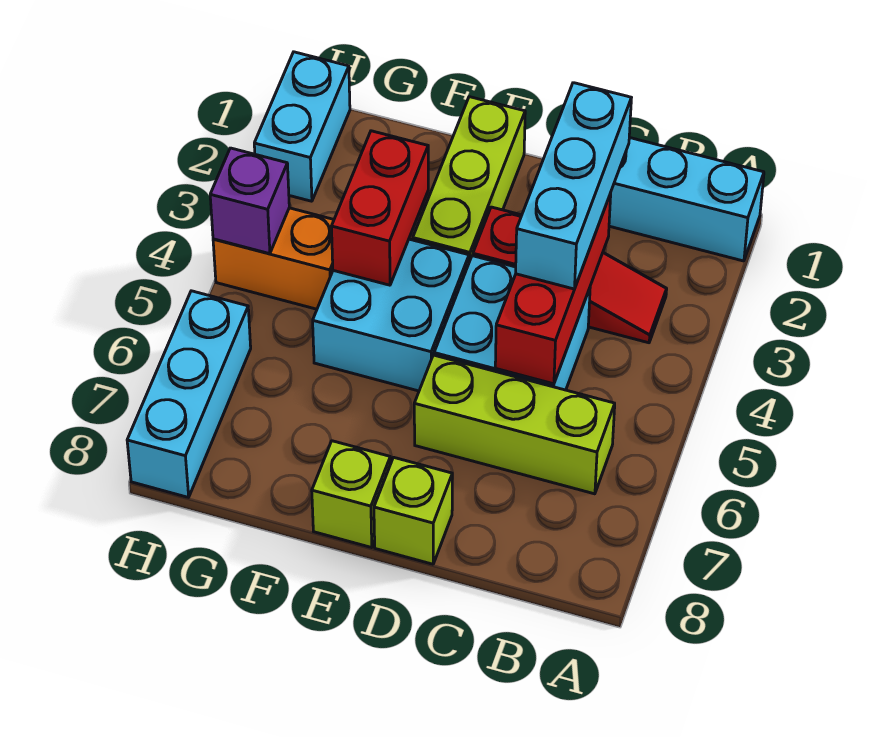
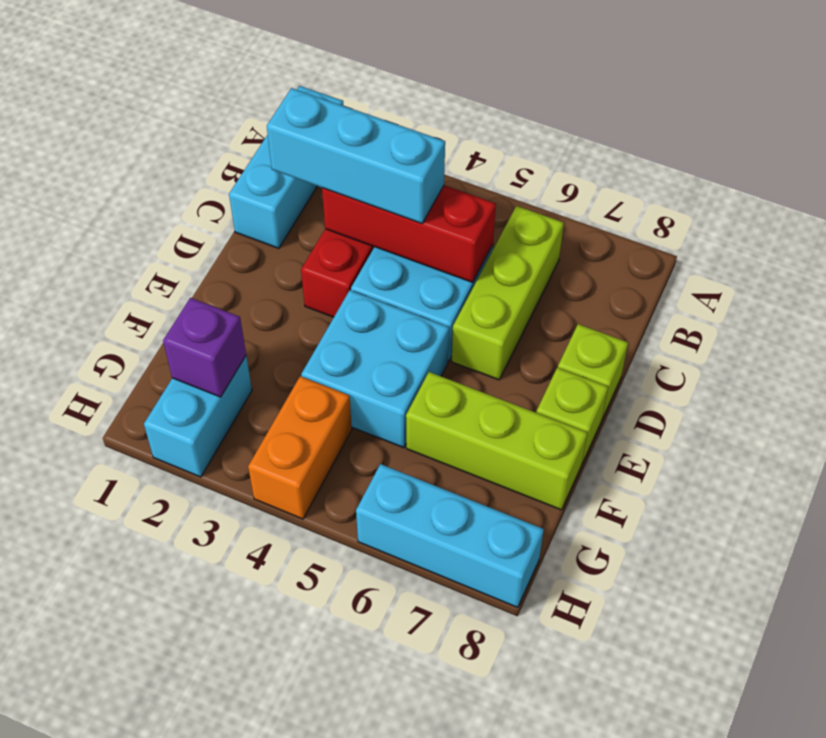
lime brick E1:E3 level 1 -> lime brick F6:F8 level 1
red brick F3:F4 level 2 -> none
cyan brick H1:H2 level 1 -> cyan brick G2:H2 level 1
purple brick H4 level 2 -> purple brick G2 level 2

